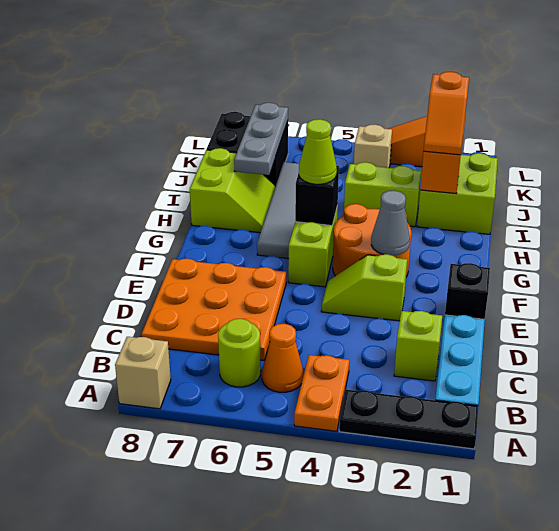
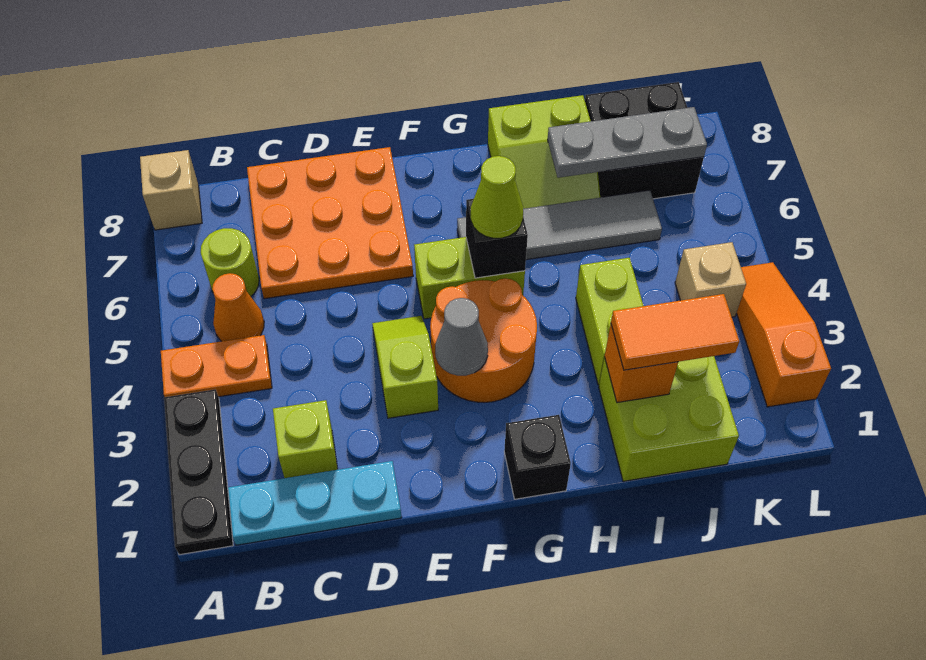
black brick E1 level 1 -> black brick G1 level 1
orange slope I2:J2 level 3 top J -> orange tile I2:J2 level 3

